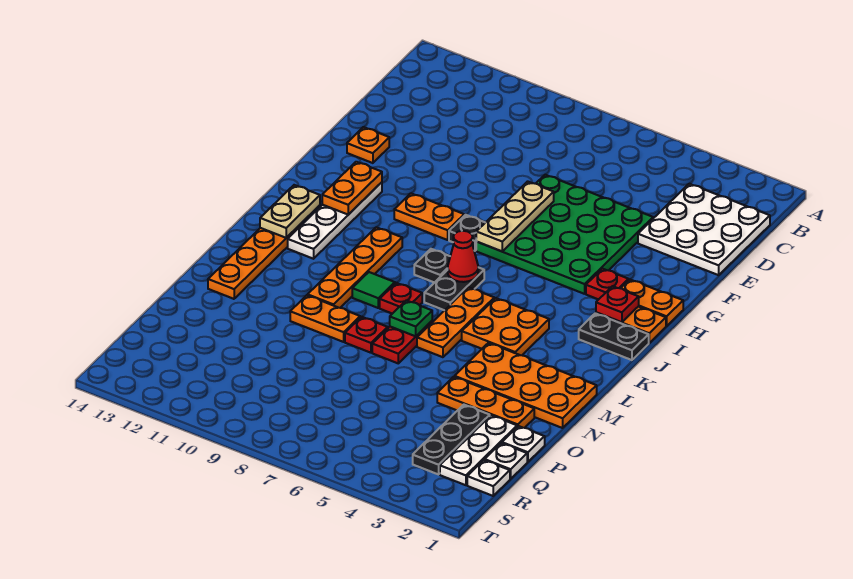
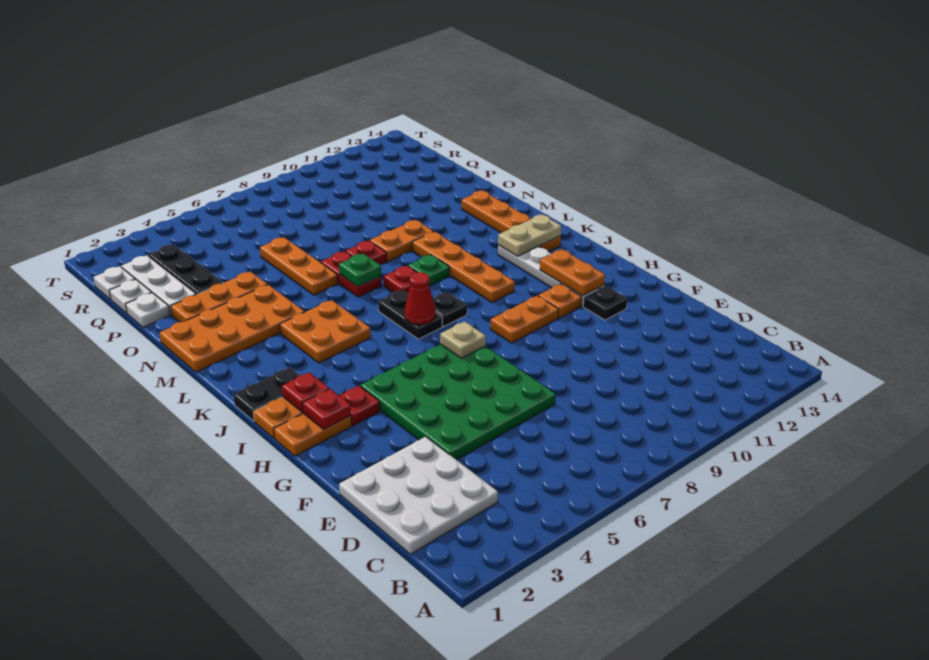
tan plate F7:H7 level 2 -> tan plate H7 level 2
orange plate F13 level 1 -> orange plate H11 level 1
none -> red plate H2 level 2
black plate H8 level 1 -> black plate G12 level 1
tan plate J13:K13 level 2 -> tan plate K12:K13 level 2
orange plate K6:M6 level 1 -> orange plate N6:P6 level 1
green tile L9 level 1 -> green plate L9 level 1

